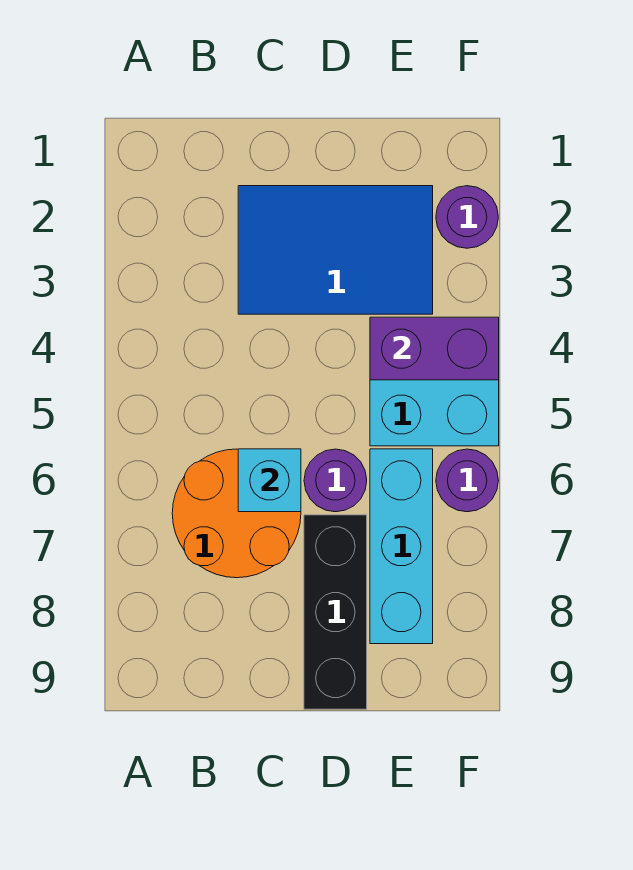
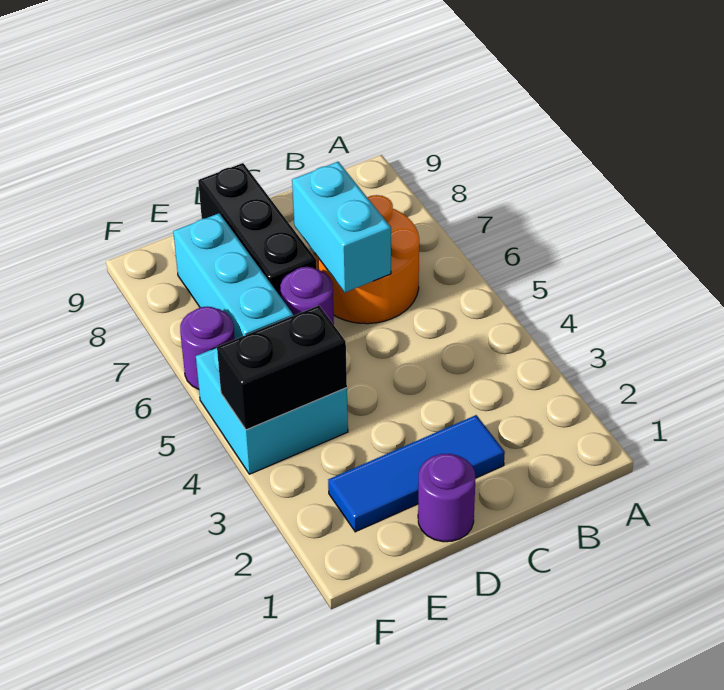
blue tile C2:E3 level 1 -> blue tile C2:E2 level 1
cyan brick C6 level 2 -> cyan brick C6:C7 level 2
purple brick E4:F4 level 2 -> black brick E4:F4 level 2
purple round brick F2 level 1 -> purple round brick D1 level 1

